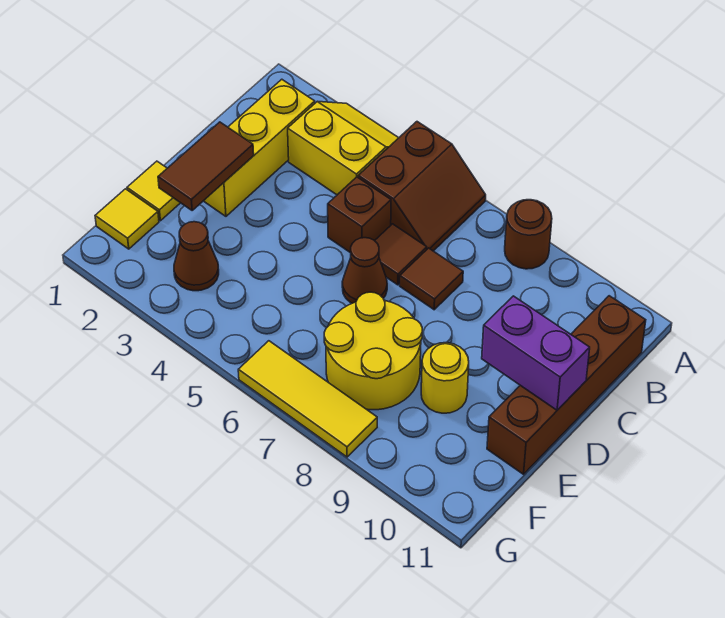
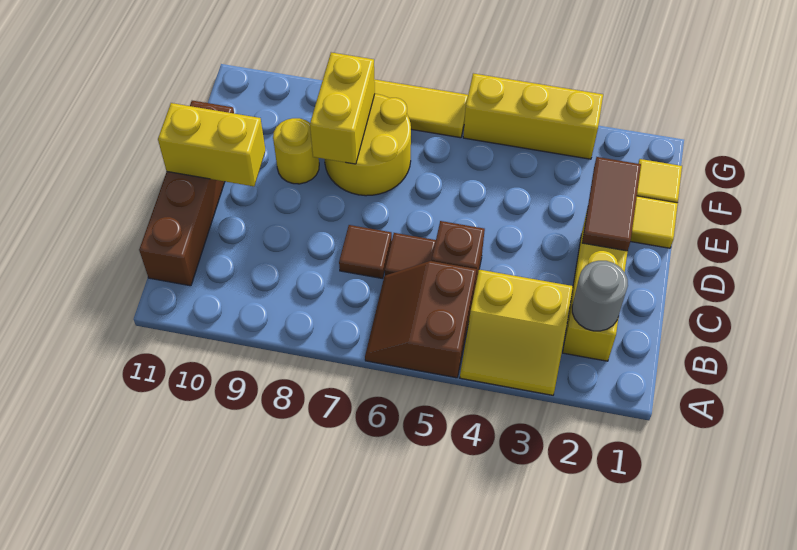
brown round brick A8 level 1 -> none
none -> grey round brick B2 level 2
brown cone D6 level 1 -> none
purple brick D10:D11 level 2 -> yellow brick D10:D11 level 2
none -> yellow brick E8:F8 level 2
brown cone F3 level 1 -> none
none -> yellow brick G3:G5 level 1

